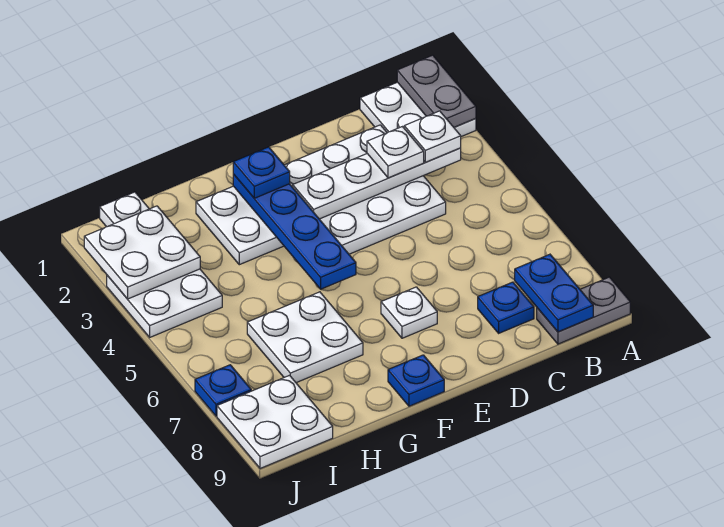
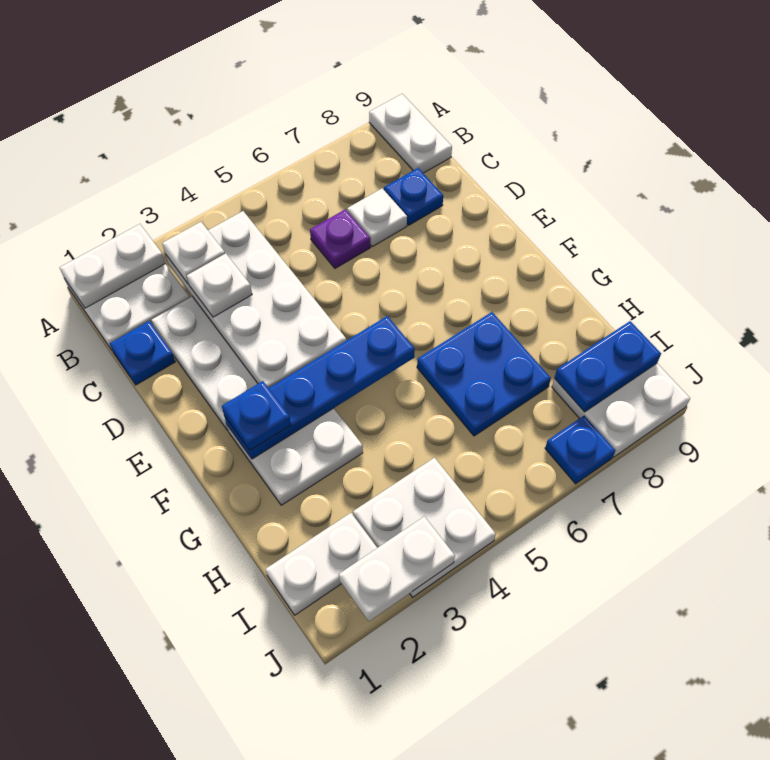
grey plate A1:A2 level 2 -> white plate A1:A2 level 2
grey plate A9:B9 level 1 -> white plate A9:B9 level 1
white plate B3:E3 level 2 -> white plate B3:E4 level 2
blue plate B8:B9 level 2 -> blue plate I8:I9 level 2
none -> purple plate C6 level 1
white plate E7 level 1 -> white plate C7 level 1
blue plate F9 level 1 -> blue plate C1 level 1
white plate G6:H7 level 1 -> blue plate G6:H7 level 1
white plate I2:J3 level 2 -> white plate J2:J3 level 2

